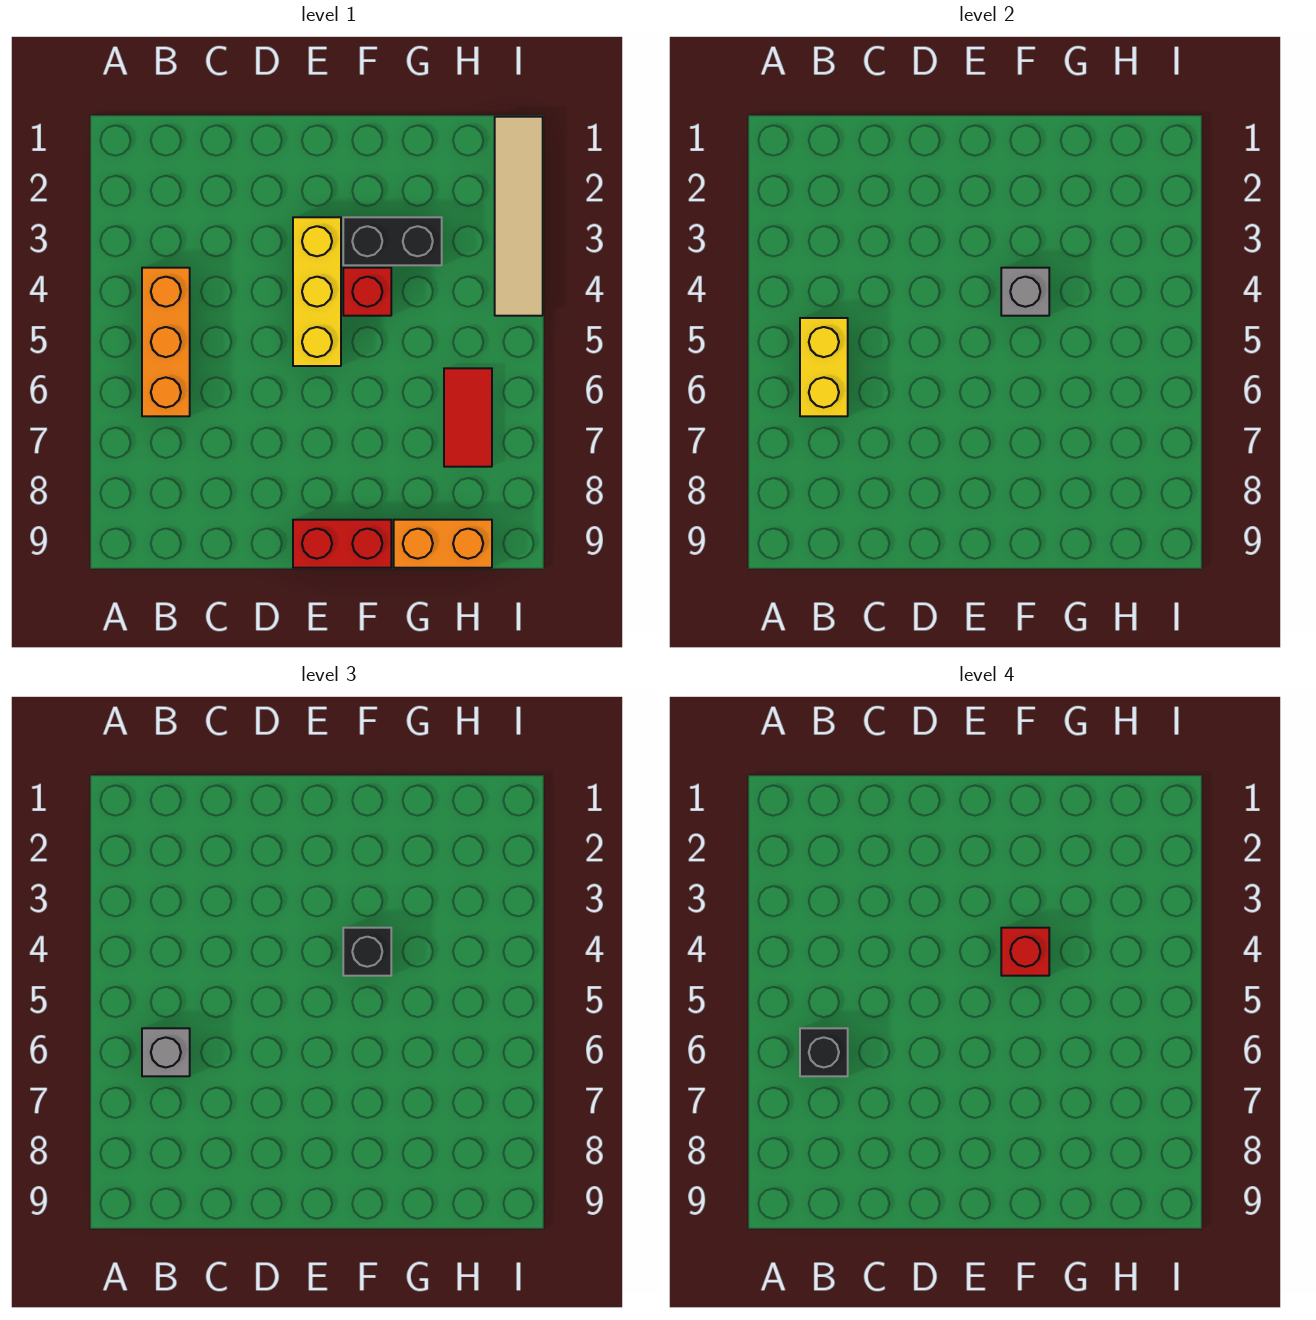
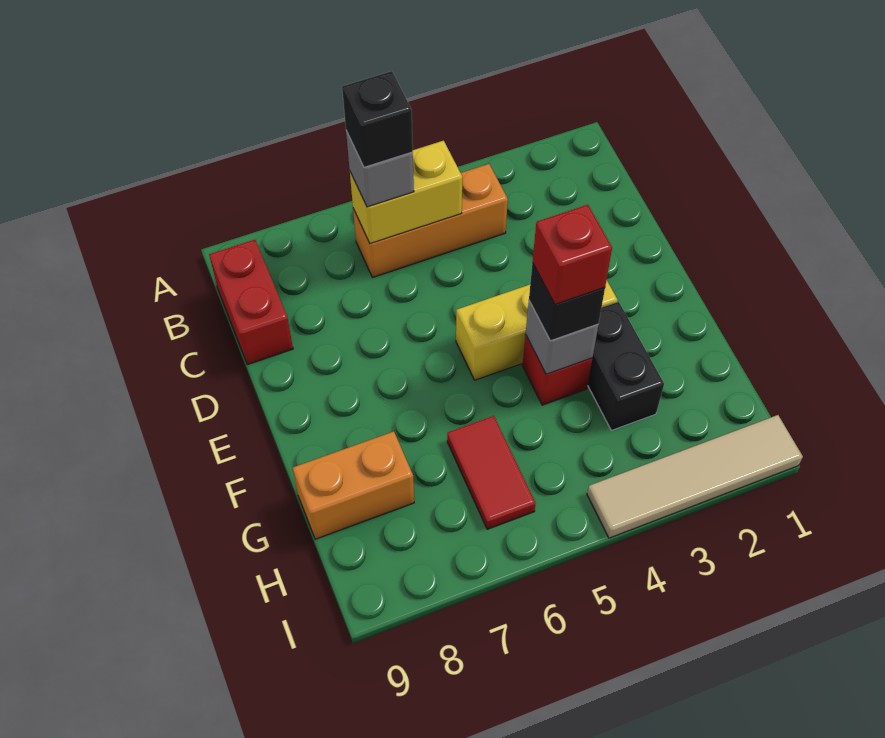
red brick E9:F9 level 1 -> red brick B9:C9 level 1
orange brick G9:H9 level 1 -> orange brick G8:G9 level 1
red tile H6:H7 level 1 -> red tile G6:H6 level 1

